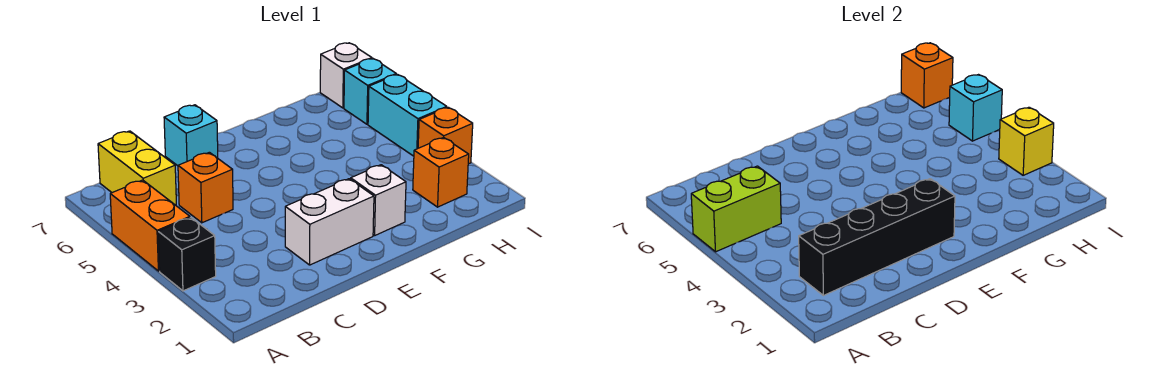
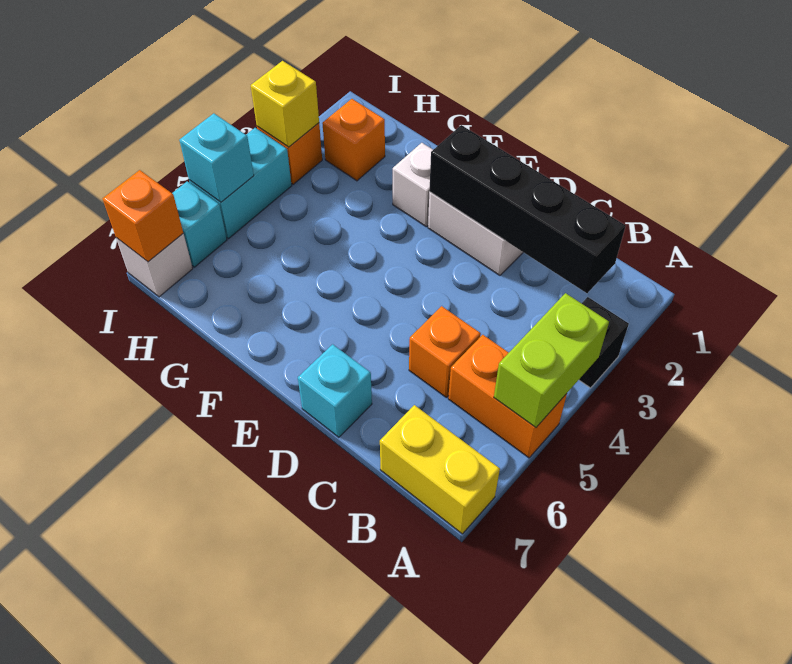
orange brick A4:A5 level 1 -> orange brick A5:B5 level 1
lime brick A5:B5 level 2 -> lime brick A4:A5 level 2
yellow brick B6:B7 level 1 -> yellow brick A7:B7 level 1

